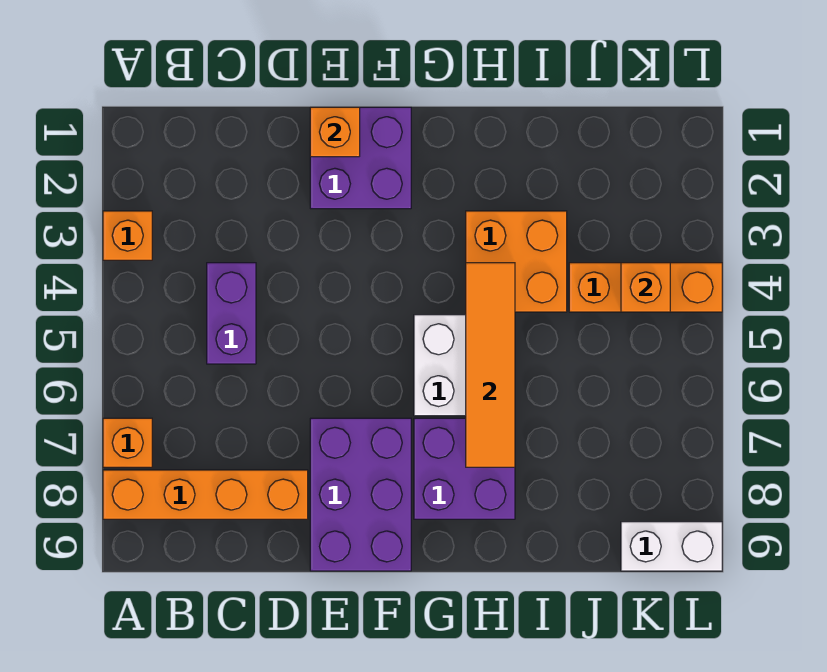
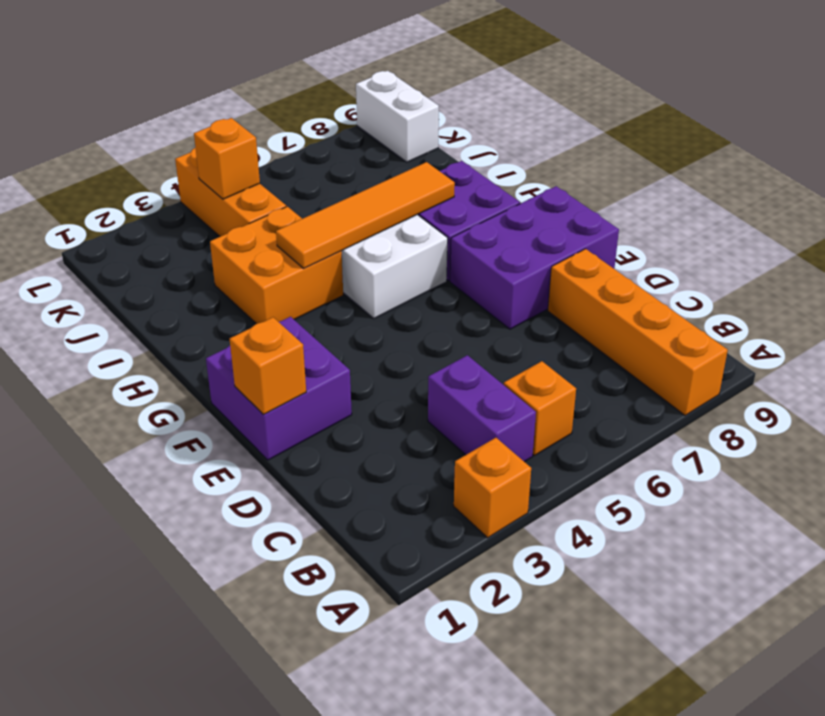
orange brick A7 level 1 -> orange brick B5 level 1
purple brick C4:C5 level 1 -> purple brick B4:C4 level 1

